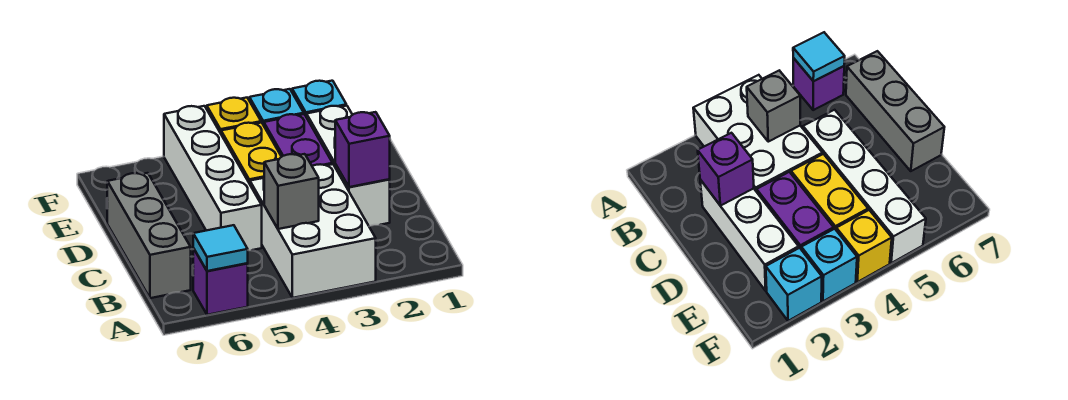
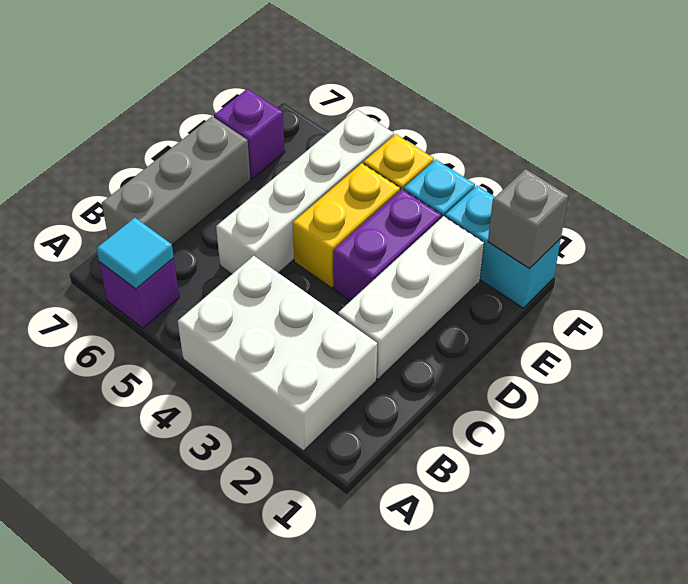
white brick A3:C4 level 1 -> white brick A2:B4 level 1
grey brick B4 level 2 -> grey brick F1 level 2
purple brick C2 level 2 -> purple brick E7 level 1
cyan brick F2 level 1 -> cyan brick F1:F2 level 1

